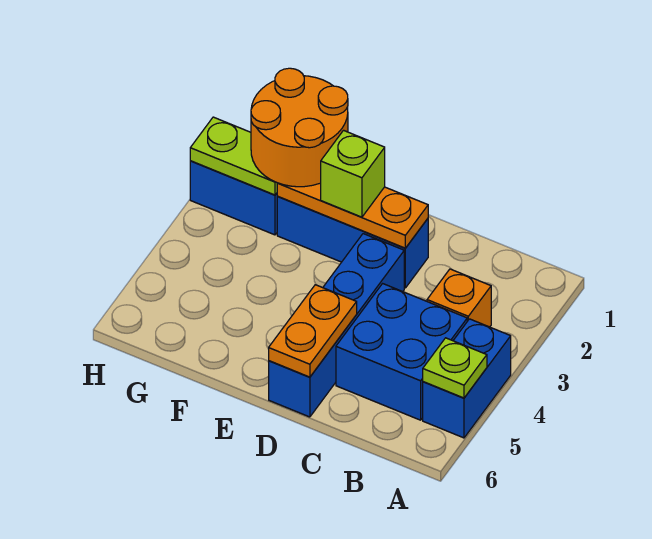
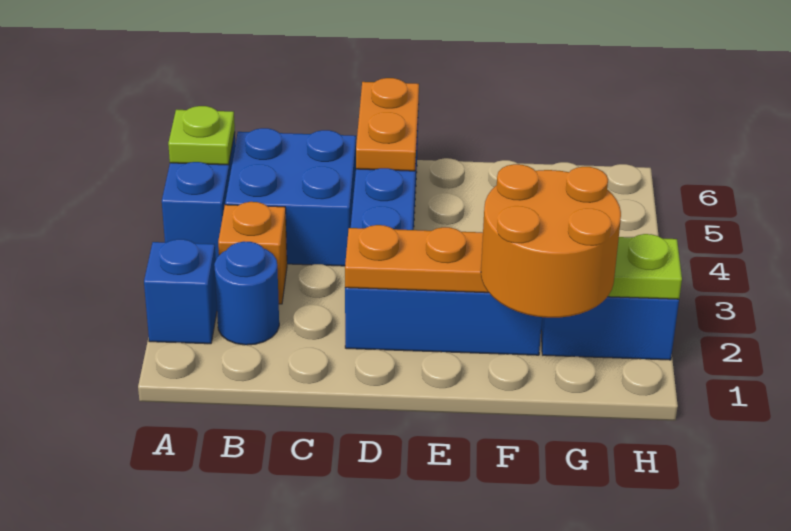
none -> blue brick A2 level 1
none -> blue round brick B2 level 1
lime brick E2 level 3 -> none

